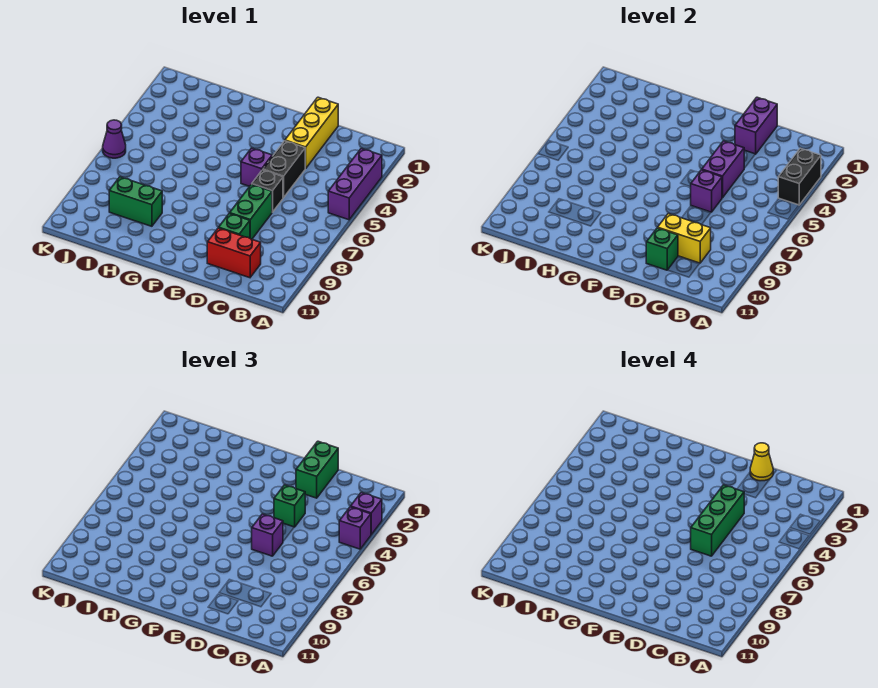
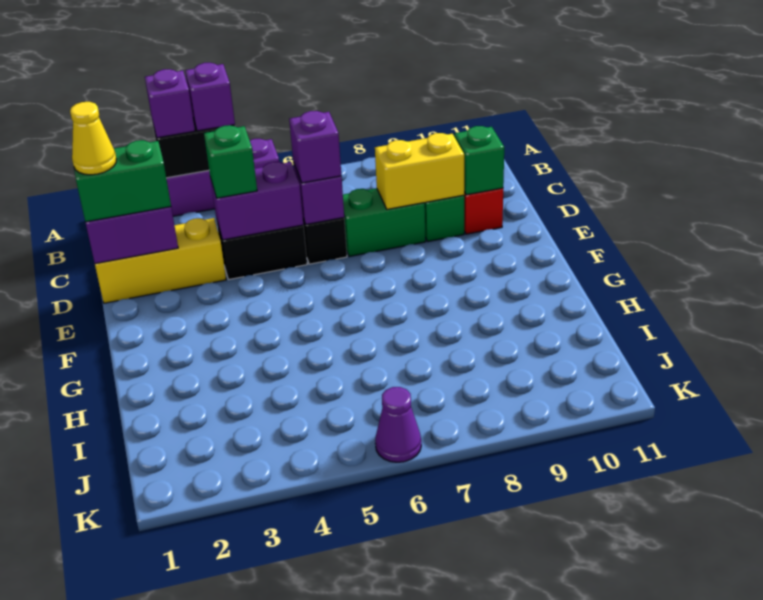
yellow brick C9:D9 level 2 -> yellow brick D8:D9 level 2
green brick D4:D6 level 4 -> none
purple brick E5 level 1 -> none
green brick H9:I9 level 1 -> none

